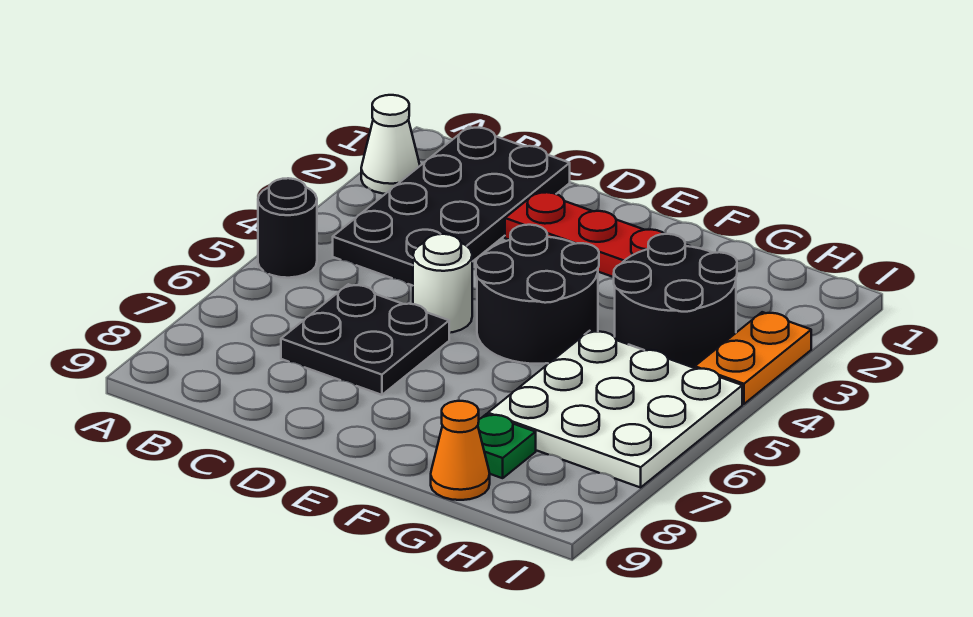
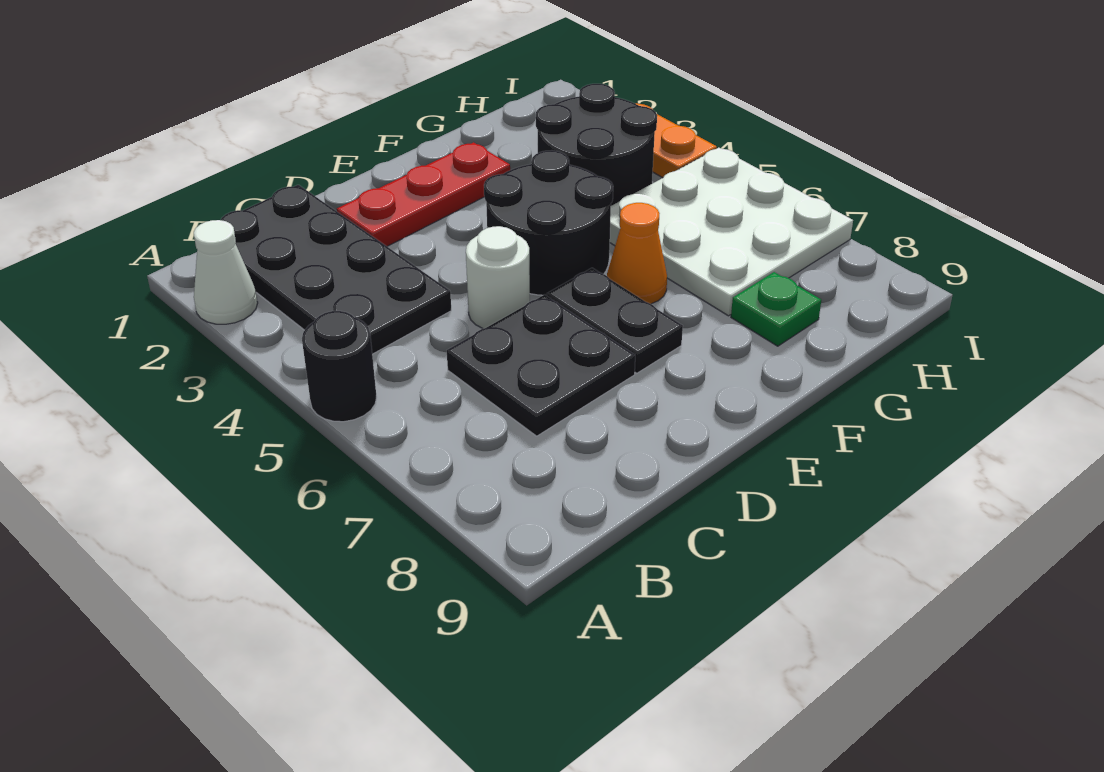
none -> black plate E6:E7 level 1
orange cone G9 level 1 -> orange cone F6 level 1

